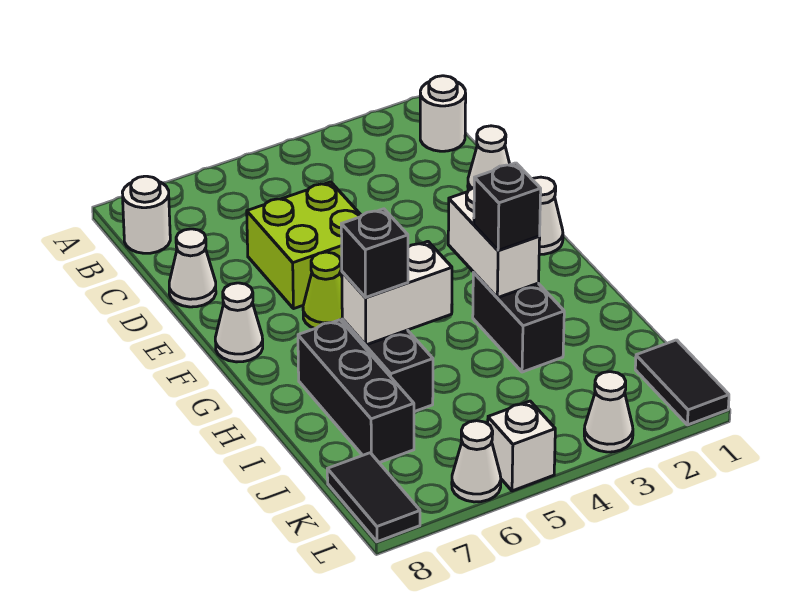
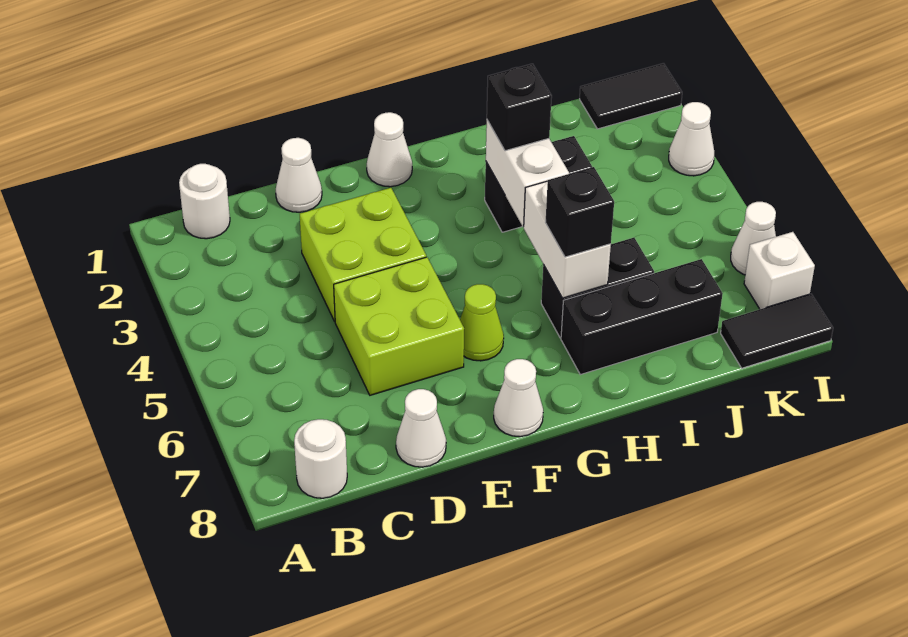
none -> lime brick D3:E4 level 1
white brick G3:H3 level 2 -> white brick H3:H4 level 2
white brick L5 level 1 -> white brick L7 level 1

